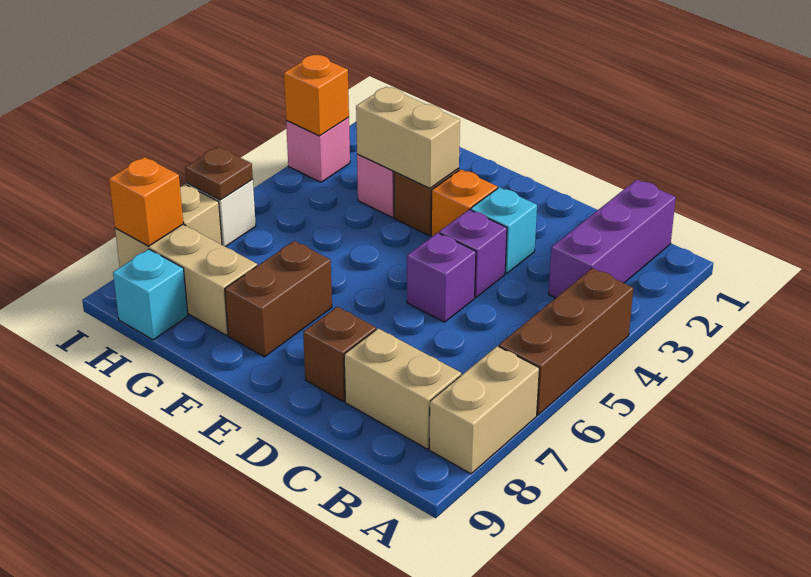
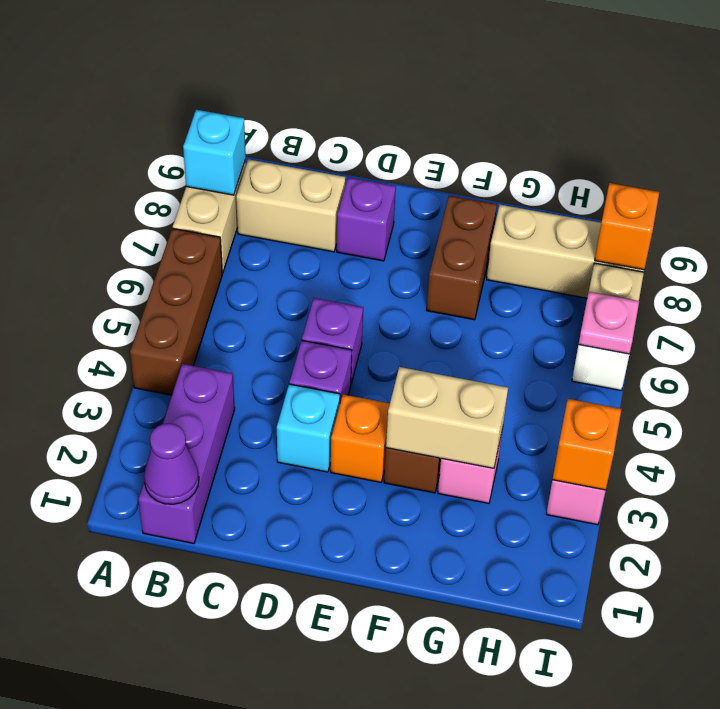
none -> purple cone B1 level 2
brown brick D8 level 1 -> purple brick D8 level 1
cyan brick H9 level 1 -> cyan brick A8 level 2
brown plate I6 level 2 -> pink plate I6 level 2

